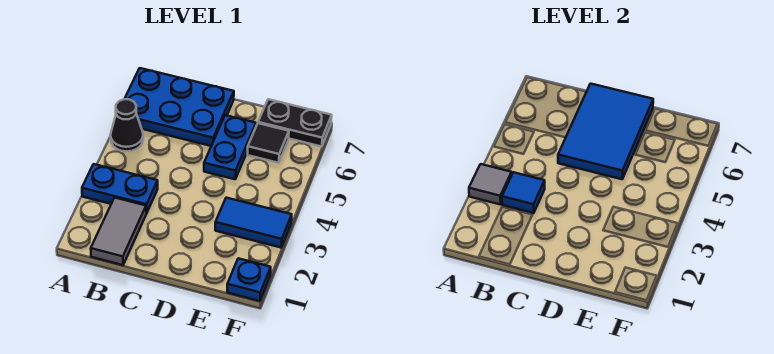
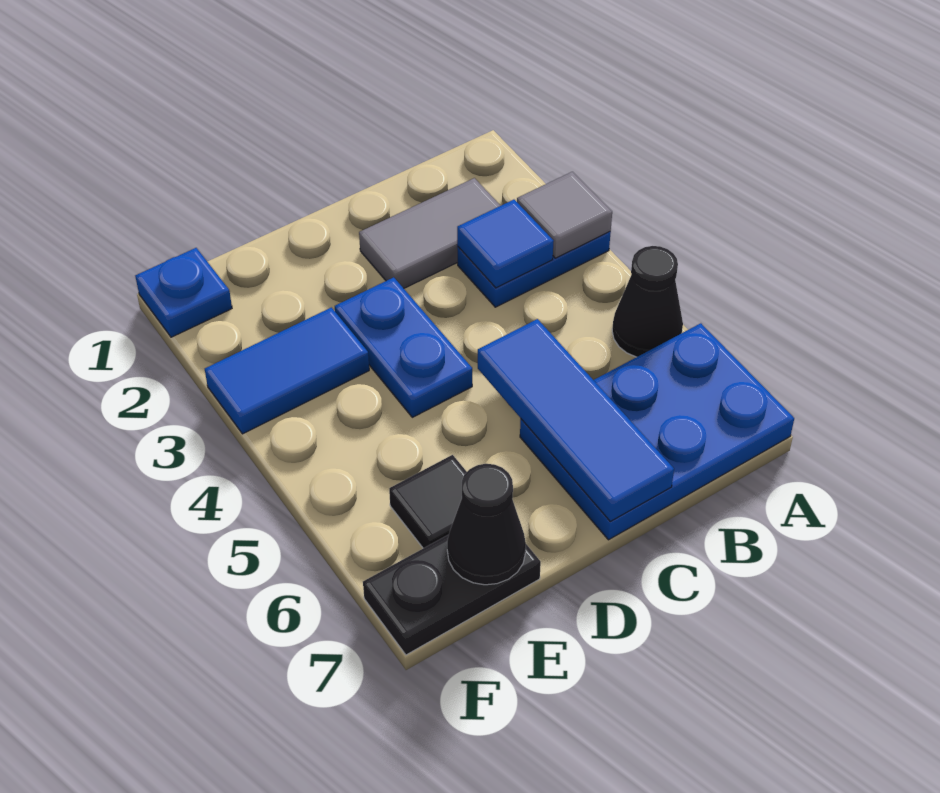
grey tile B1:B2 level 1 -> grey tile B2:C2 level 1
blue tile C5:D7 level 2 -> blue tile C5:C7 level 2
blue plate D5:D6 level 1 -> blue plate D3:D4 level 1
none -> black cone E7 level 2

